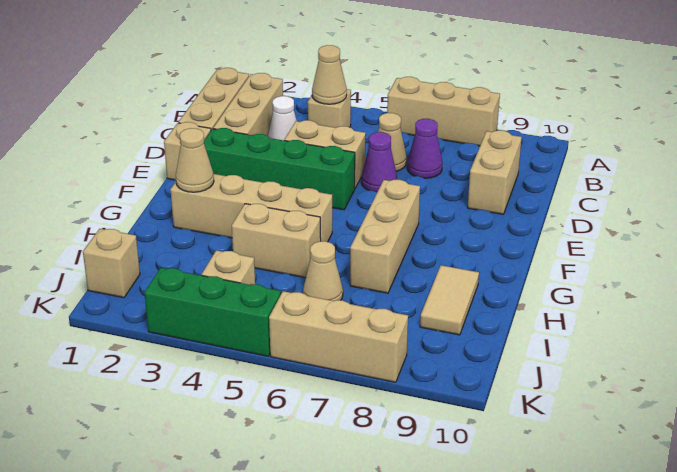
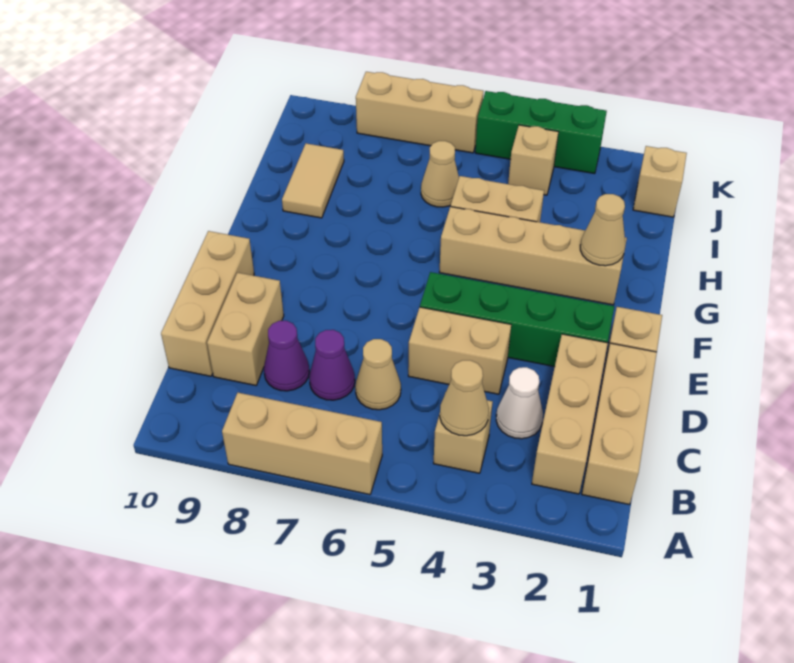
purple cone D6 level 1 -> purple cone C8 level 1
tan brick F7:H7 level 1 -> tan brick C10:E10 level 1

